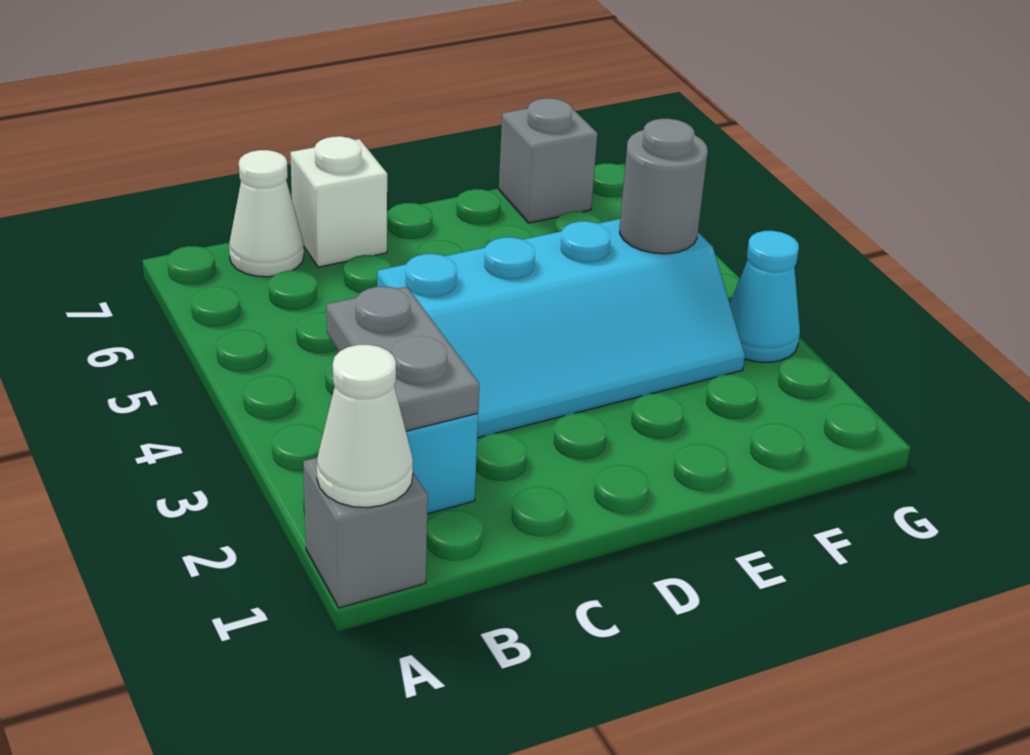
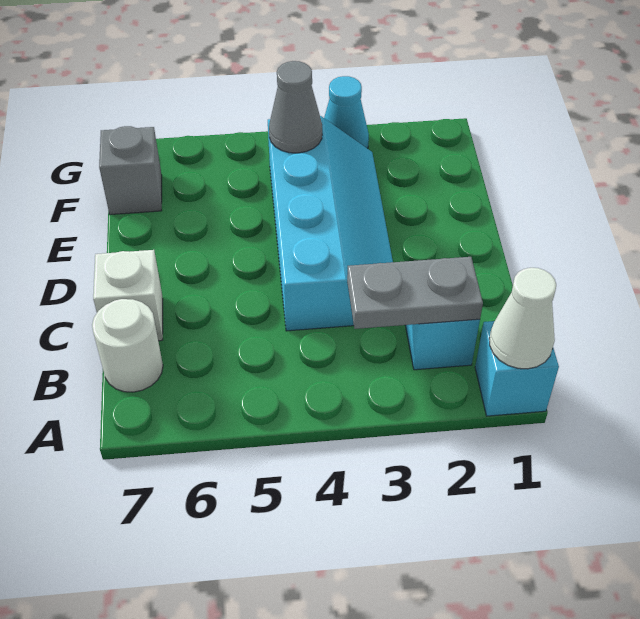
grey brick A1 level 1 -> cyan brick A1 level 1
white cone B7 level 1 -> white round brick B7 level 1
grey round brick F4 level 2 -> grey cone F4 level 2

